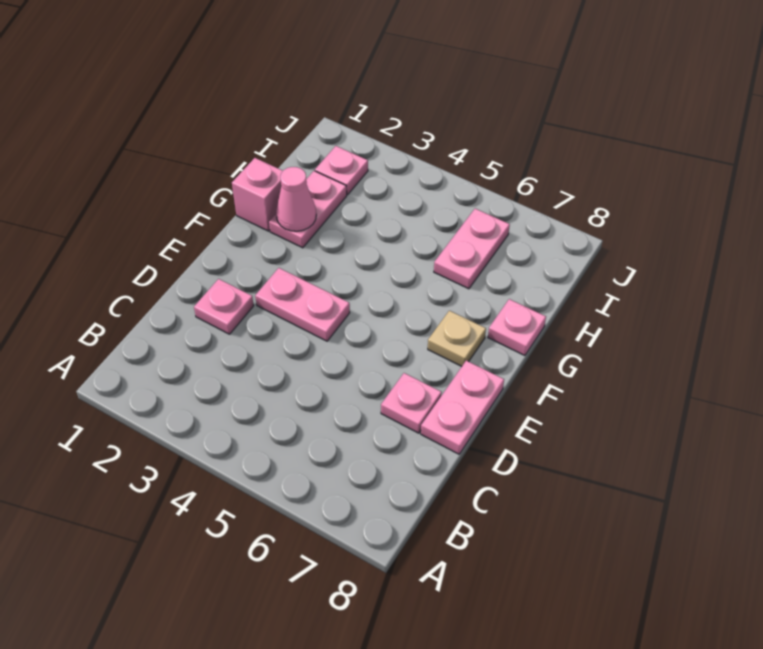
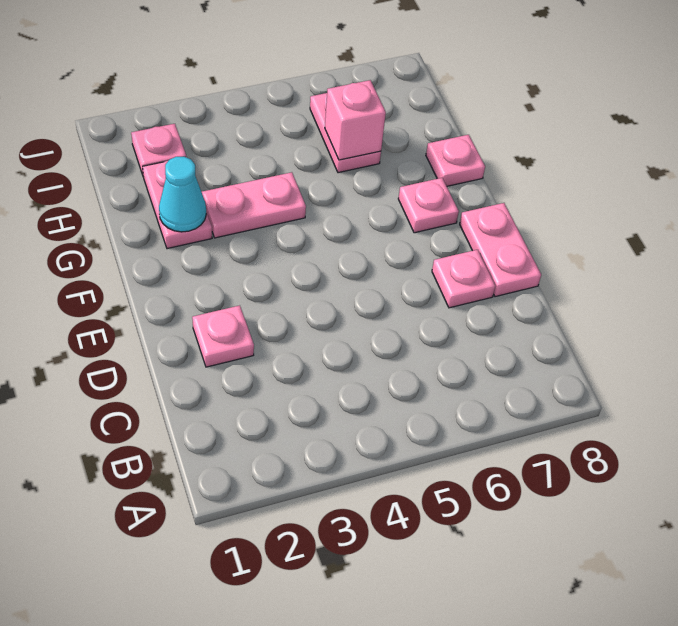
pink plate E3:E4 level 1 -> pink plate G3:G4 level 1
tan plate F7 level 1 -> pink plate F7 level 1
pink brick G1 level 1 -> pink brick H6 level 2
pink cone G2 level 2 -> cyan cone G2 level 2

